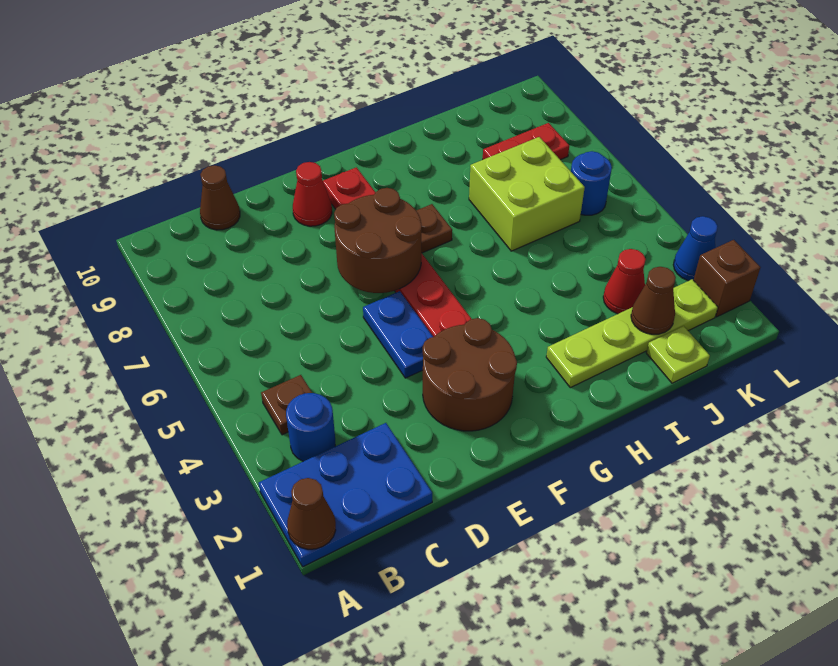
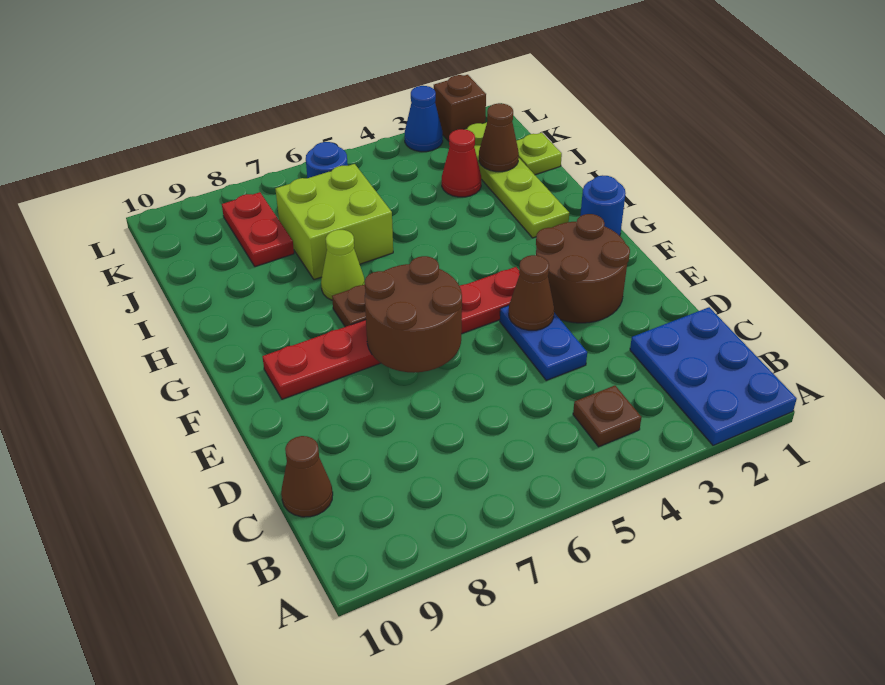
brown cone A1 level 2 -> brown cone E4 level 2
blue round brick B3 level 1 -> blue round brick G1 level 1
blue plate E4:E5 level 1 -> blue plate D4:E4 level 1
red cone E9 level 1 -> none
none -> lime cone H7 level 1

